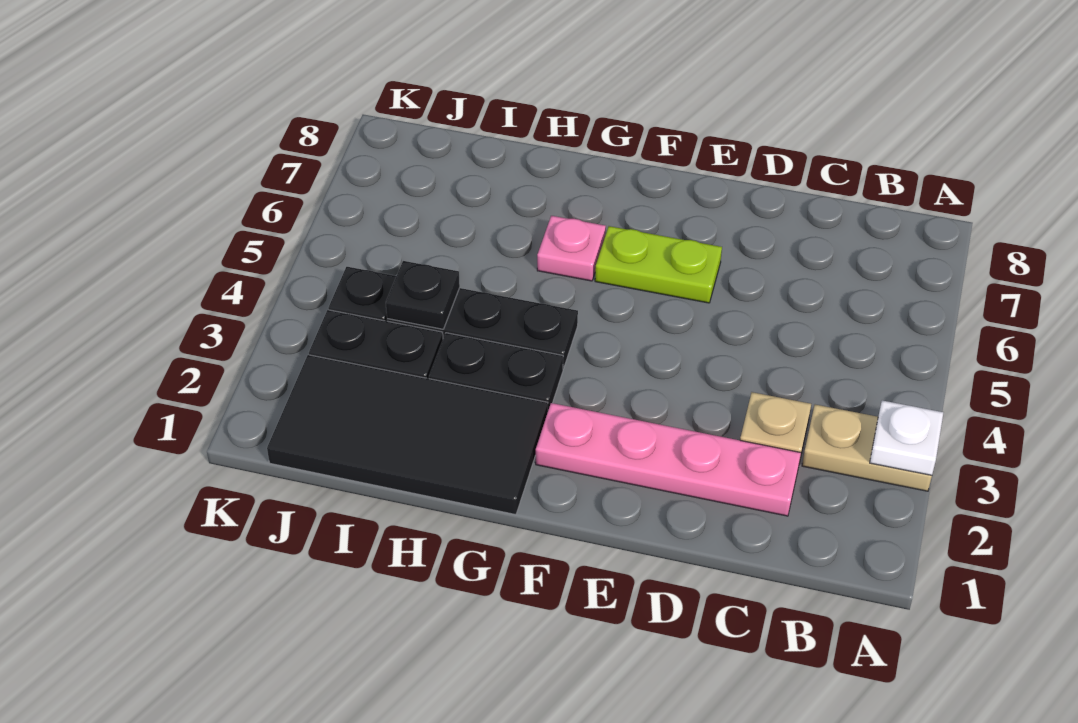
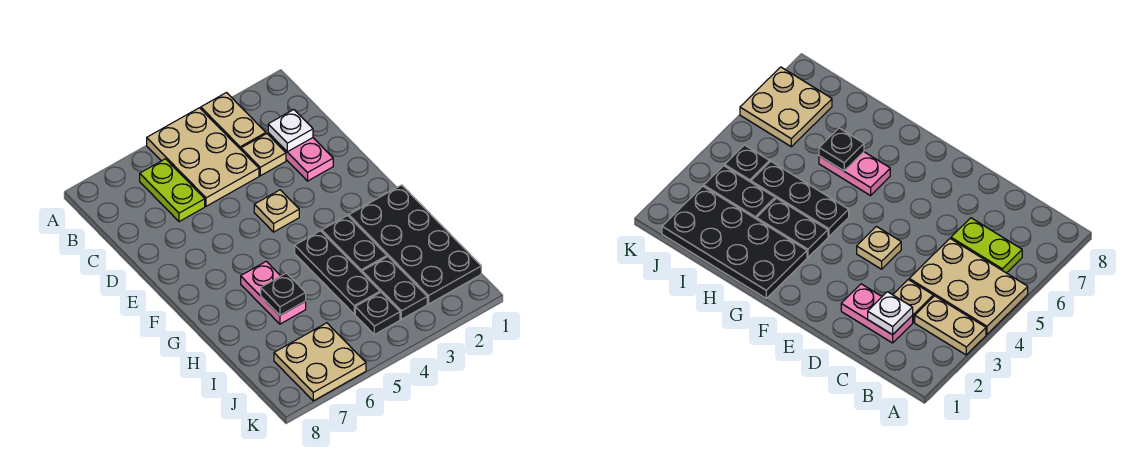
white plate A3 level 2 -> white plate C2 level 2
none -> tan plate A4:C5 level 1
pink plate C2:F2 level 1 -> pink plate C2:D2 level 1
none -> tan plate E4 level 1
lime plate E6:F6 level 1 -> lime plate B6:C6 level 1
black tile G1:J2 level 1 -> black plate G1:J2 level 1
pink plate G6 level 1 -> pink plate G6:H6 level 1
black plate I4 level 2 -> black plate H6 level 2
none -> tan plate J6:K7 level 1

